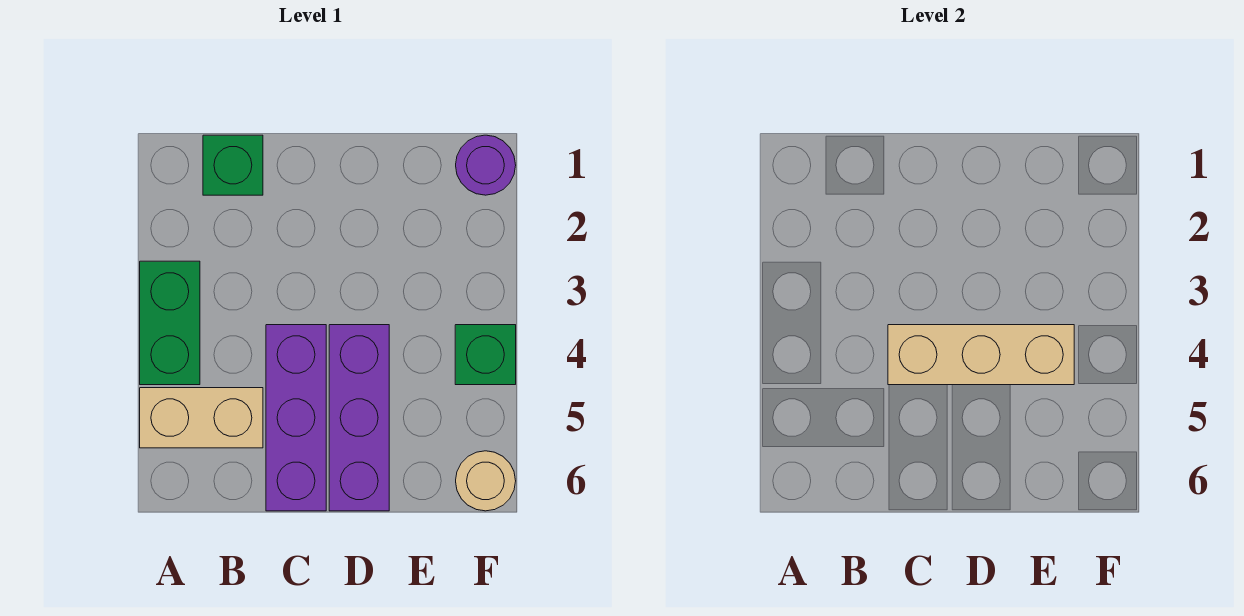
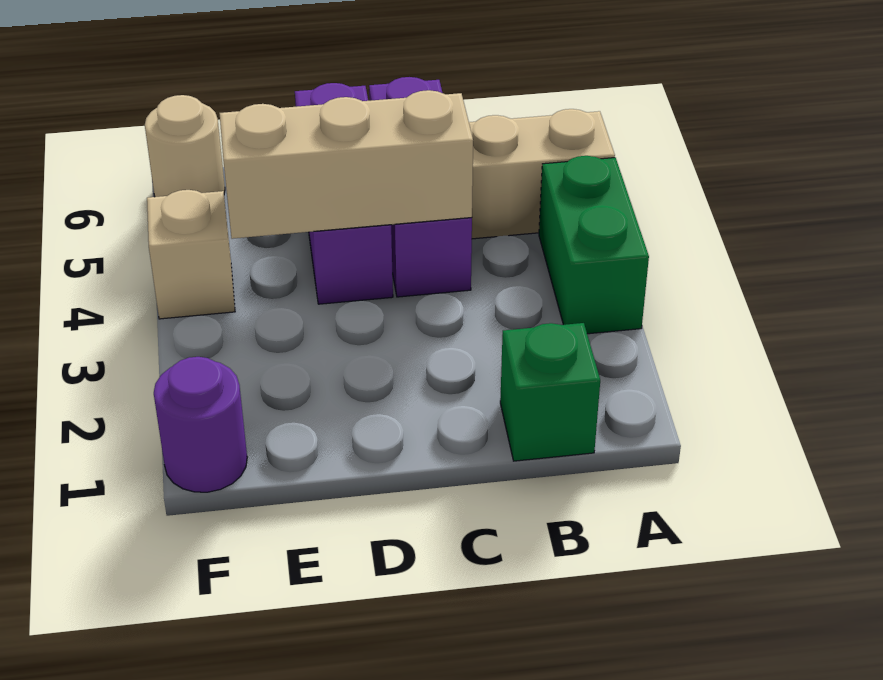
green brick F4 level 1 -> tan brick F4 level 1

